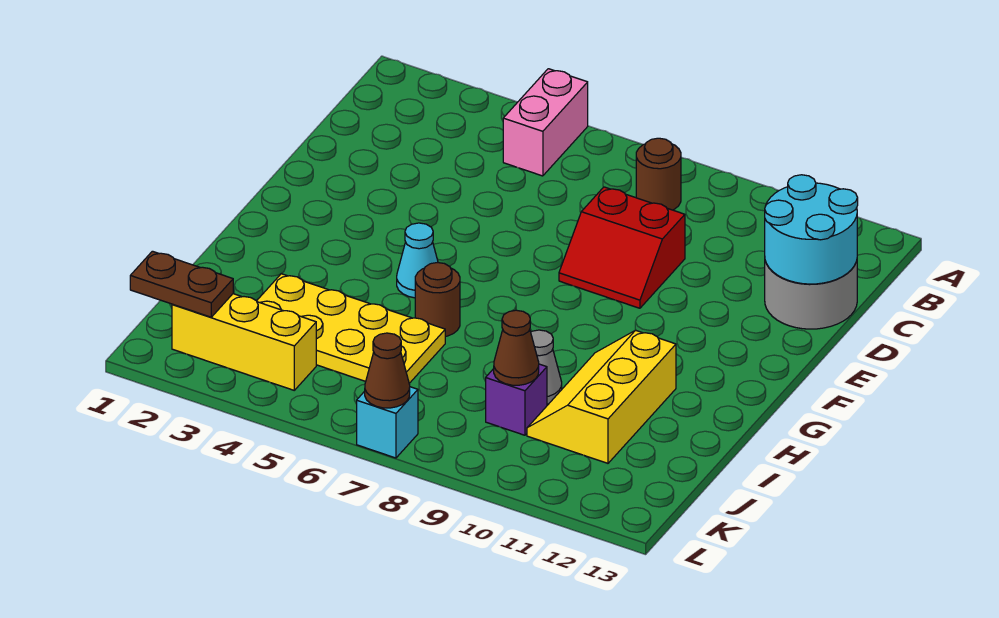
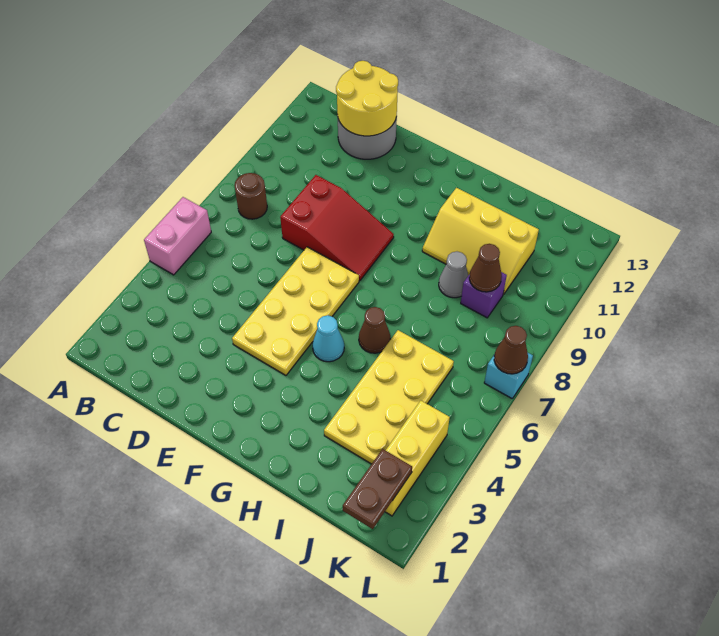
pink brick A5:B5 level 1 -> pink brick A5:A6 level 1
cyan round brick C12:D13 level 2 -> yellow round brick C12:D13 level 2
red slope D8:E9 level 1 top D -> red slope D8:F9 level 1 top D
none -> yellow plate E4:F7 level 1
brown round brick H6 level 1 -> brown cone H6 level 1

